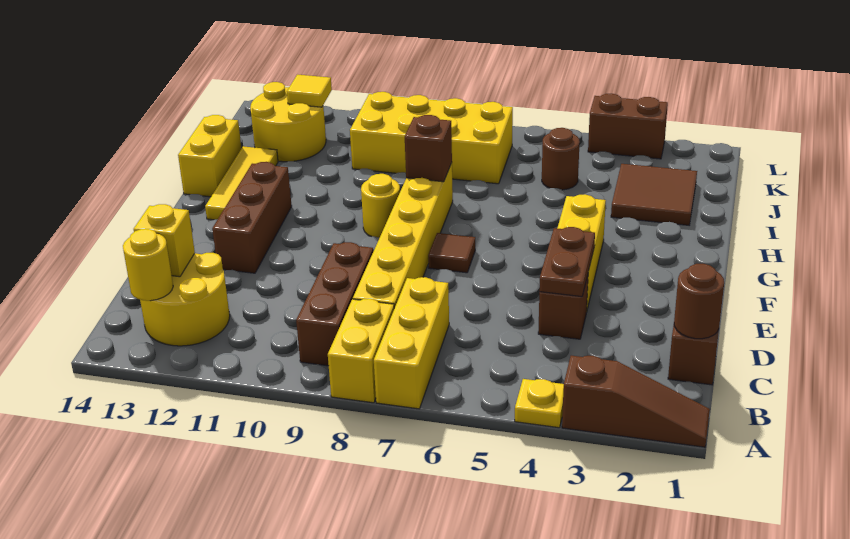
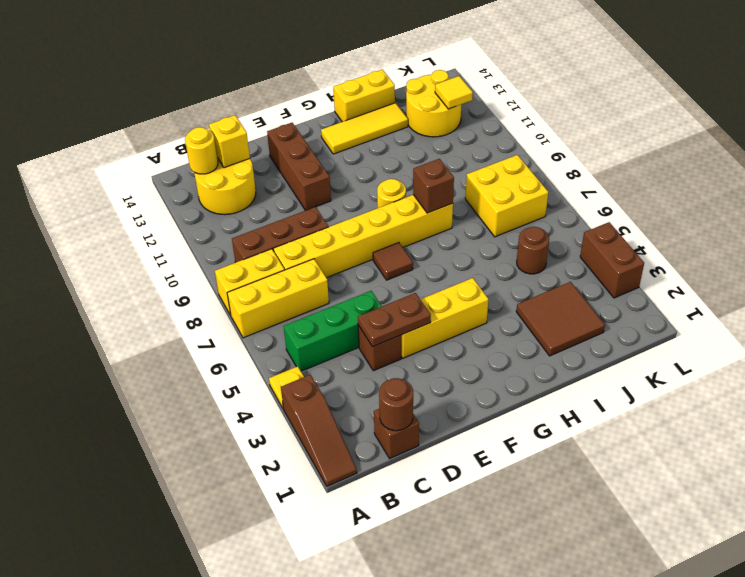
none -> green brick B5:D5 level 1
brown brick E12:G12 level 1 -> brown brick E11:E13 level 1
yellow brick J7:K10 level 1 -> yellow brick J7:K8 level 1

